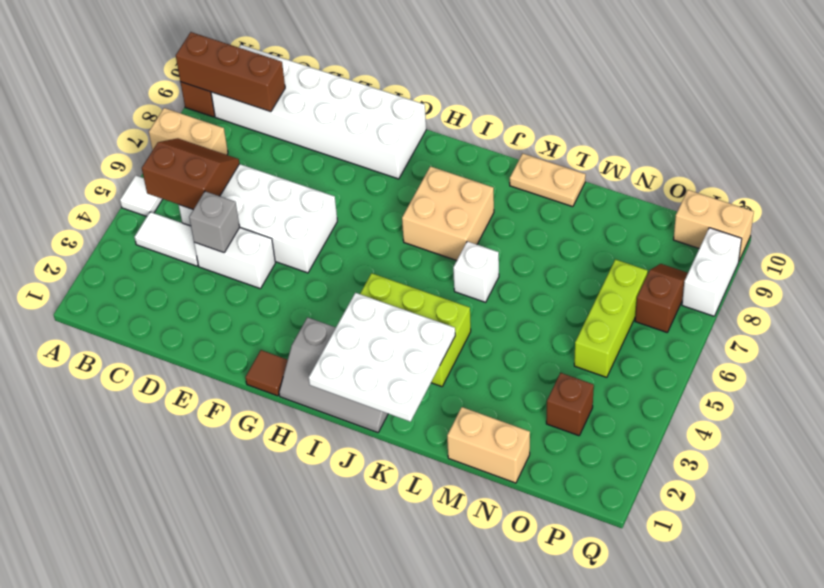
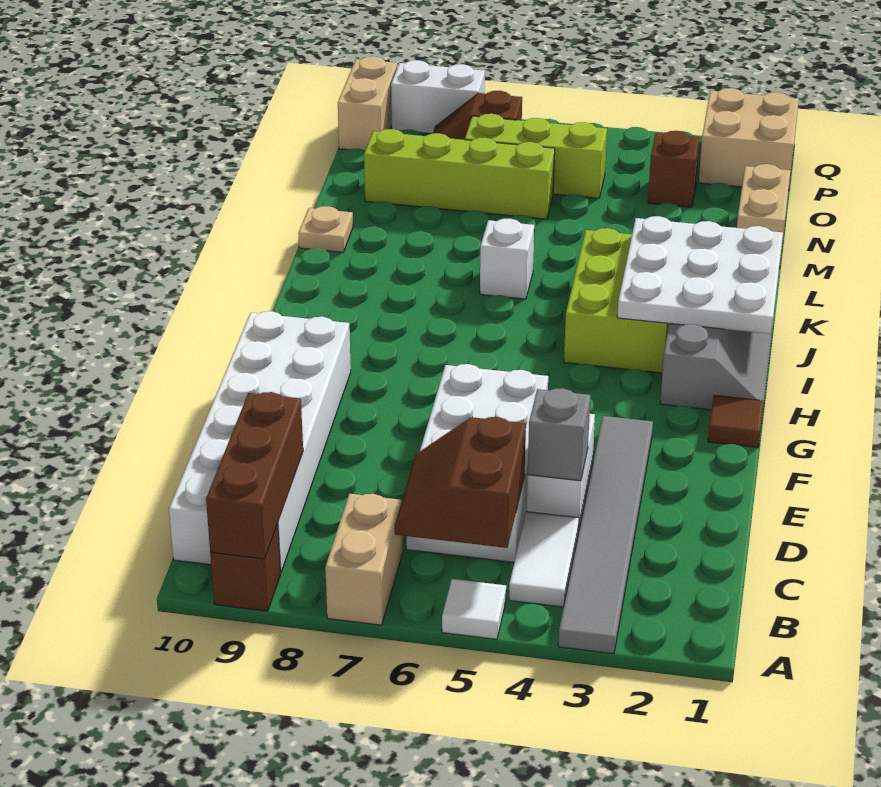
none -> grey tile A3:F3 level 1
tan brick I7:J8 level 1 -> tan brick P1:Q2 level 1
tan plate K10:L10 level 1 -> tan plate L10 level 1
none -> lime brick N6:N9 level 1

